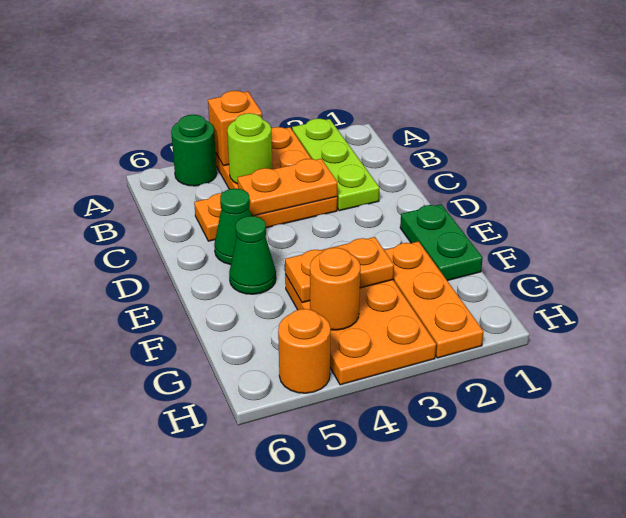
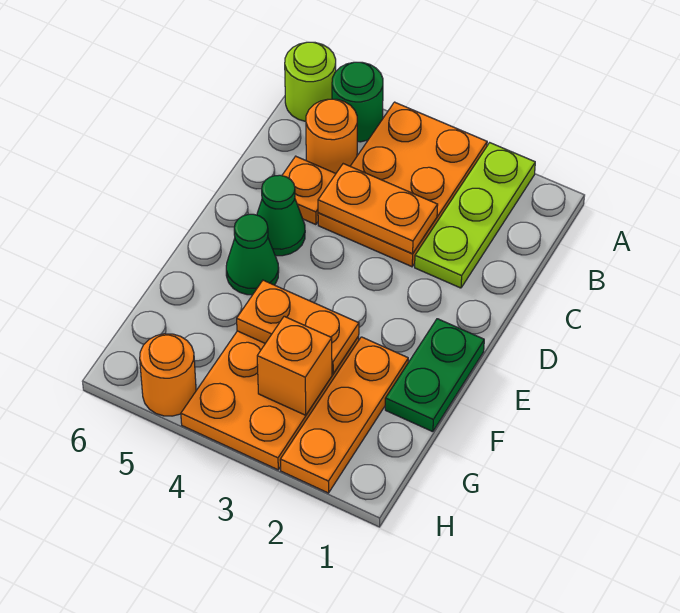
orange brick A4 level 2 -> orange brick G3 level 2
lime round brick B4 level 2 -> lime round brick A6 level 1
orange round brick G4 level 2 -> orange round brick B5 level 1

